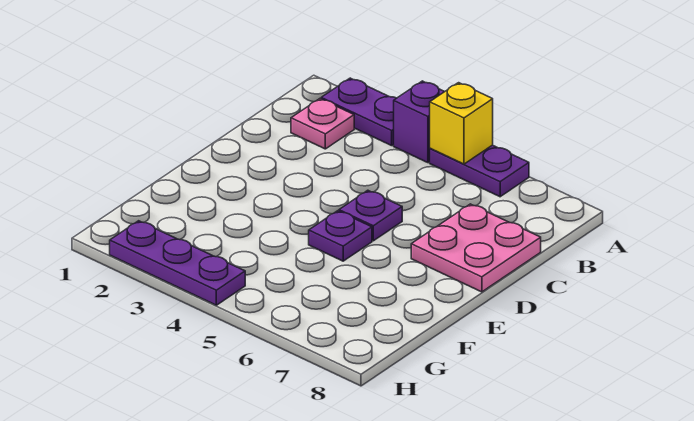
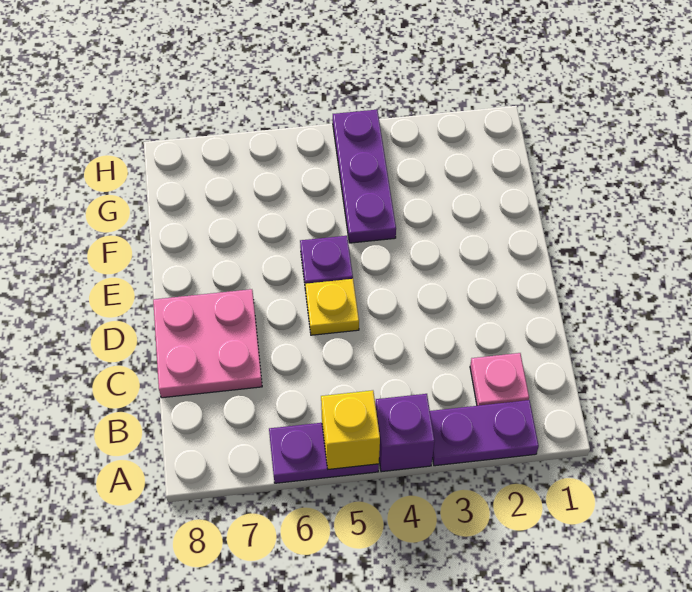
purple plate D5 level 1 -> yellow plate D5 level 1
purple plate H2:H4 level 1 -> purple plate F4:H4 level 1

